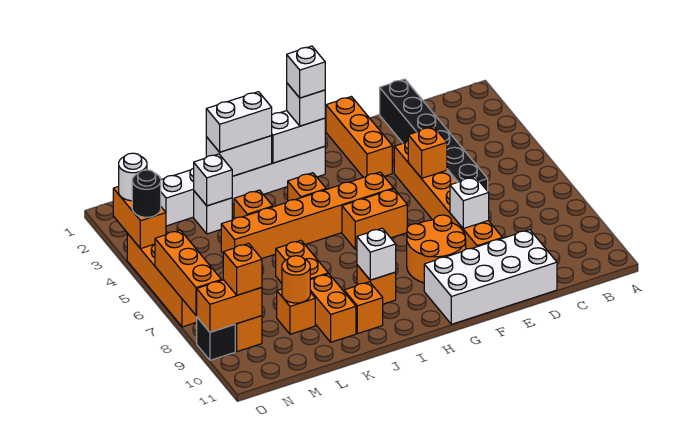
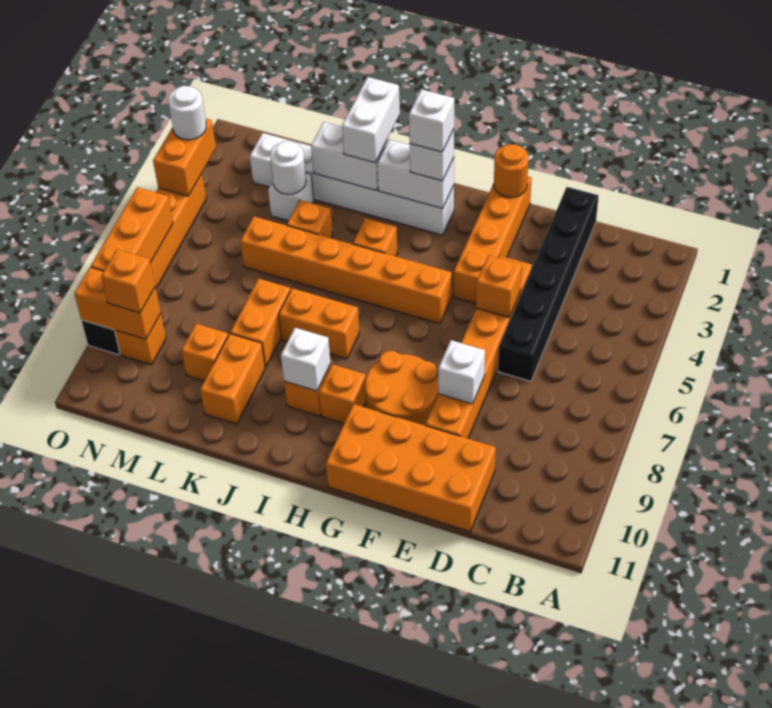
white brick D10:G11 level 1 -> orange brick D10:G11 level 1
orange brick F1:F3 level 1 -> orange brick F1:F4 level 1
orange brick G6:H6 level 1 -> orange brick I7:J7 level 1
white brick J2:K2 level 3 -> white brick J1:J2 level 3
orange brick J10 level 1 -> orange brick H9 level 1
white brick L3 level 2 -> white round brick L3 level 2
orange round brick L9 level 2 -> orange round brick F1 level 2
black round brick O4 level 3 -> none

